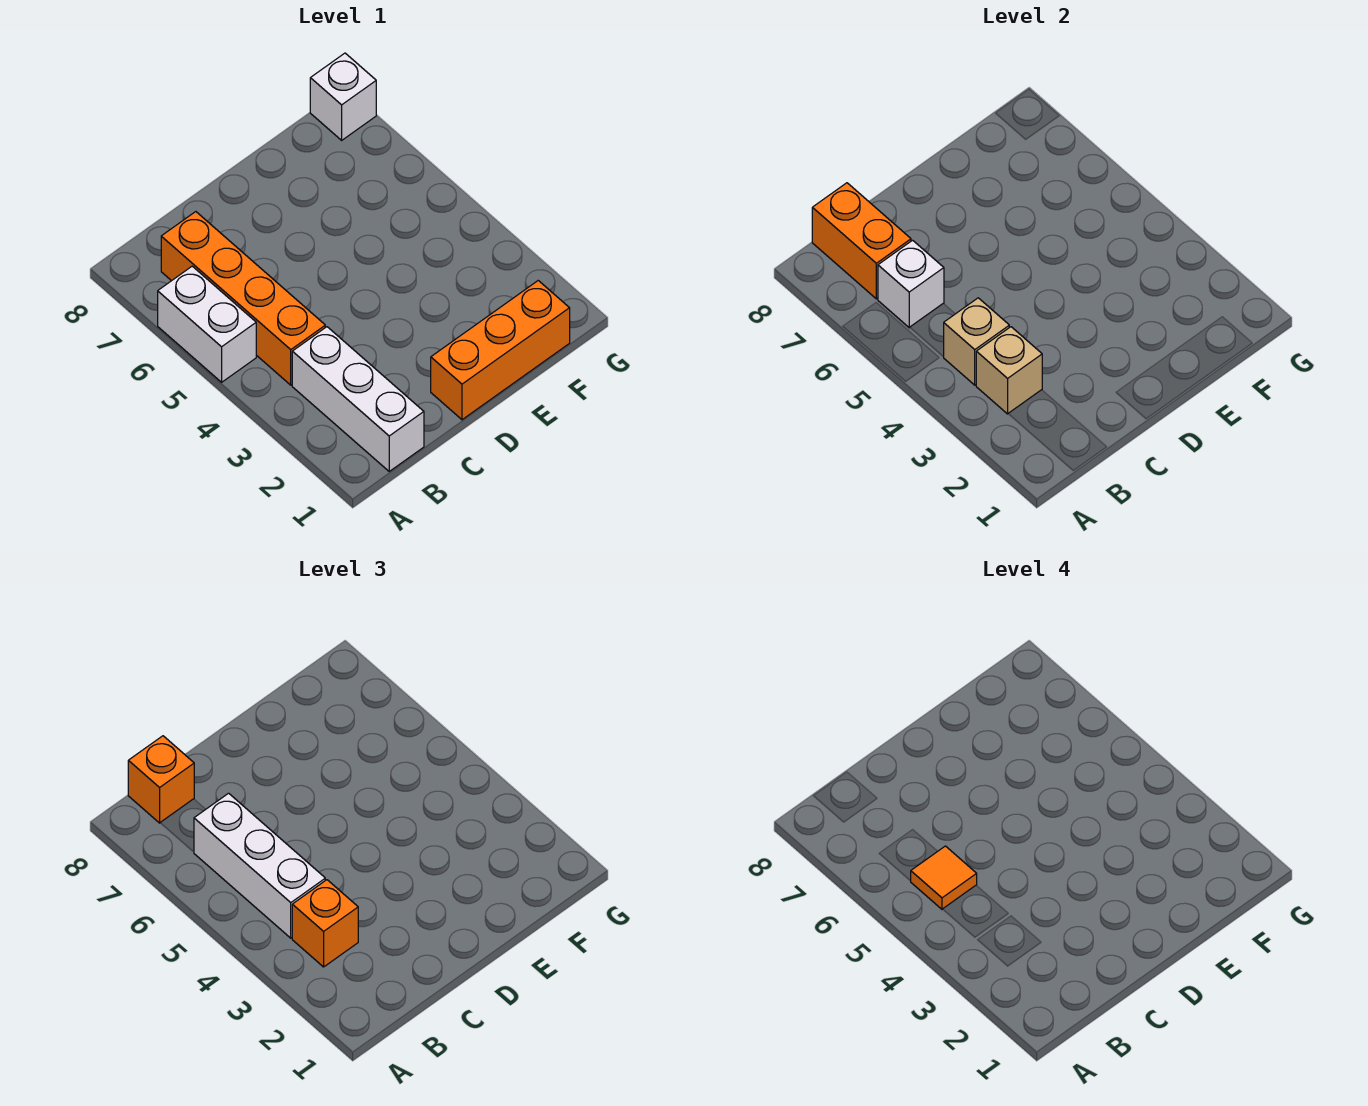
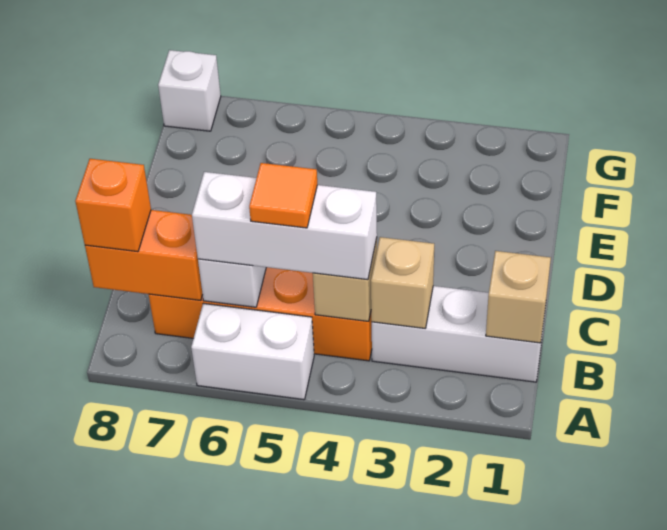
none -> tan brick B1 level 2
orange brick B3 level 3 -> none
orange brick D1:F1 level 1 -> none

